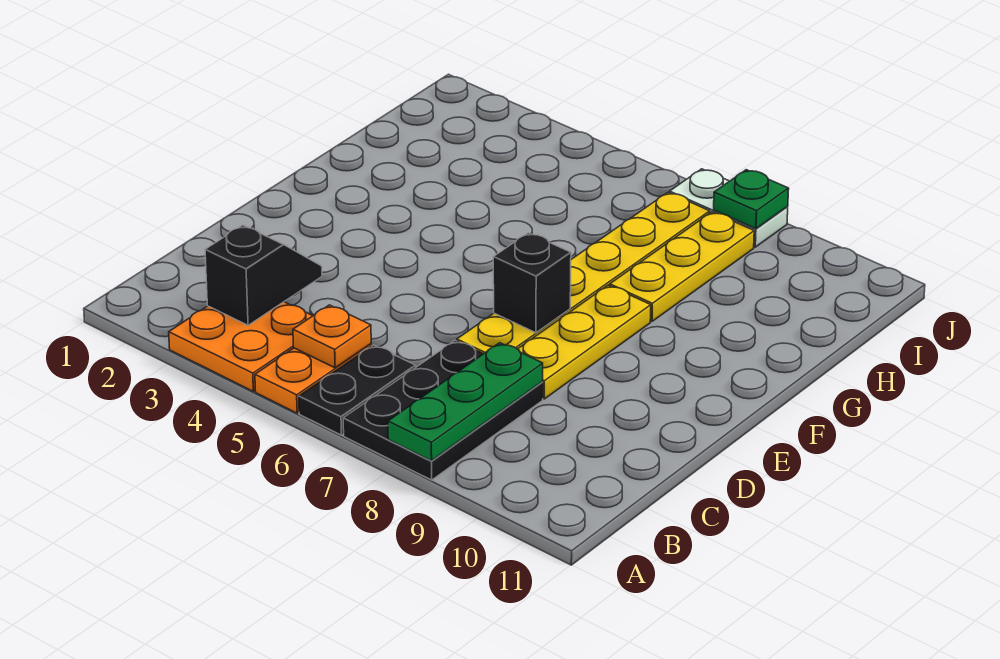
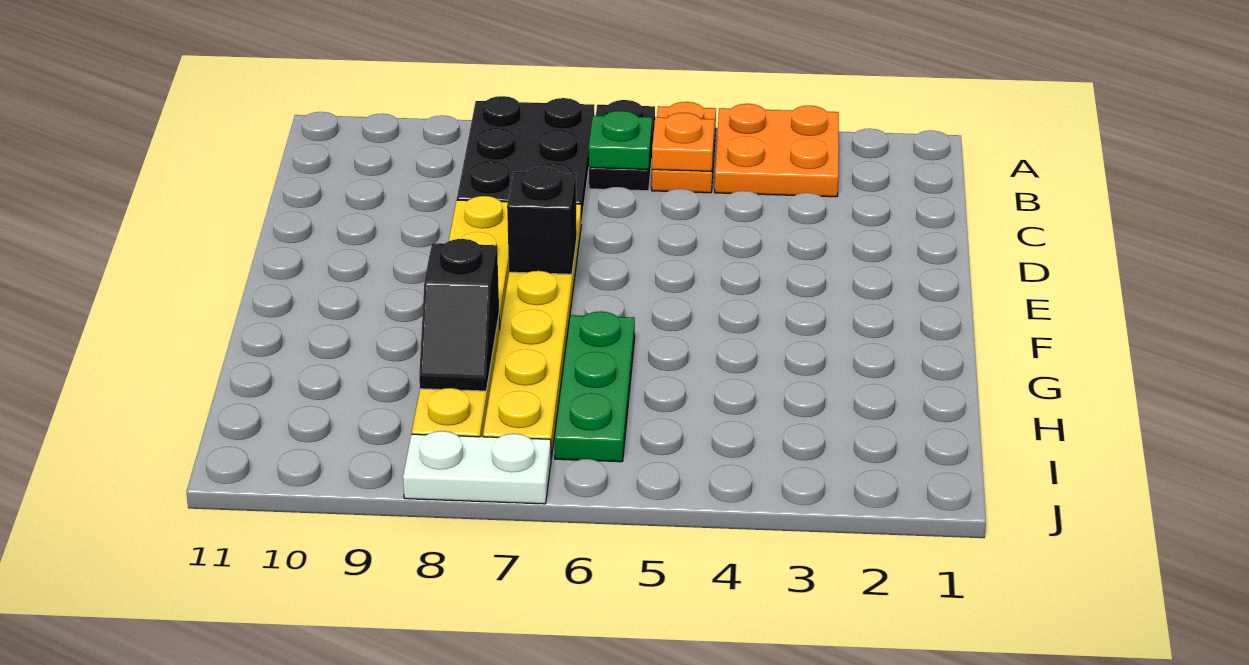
green plate A8:C8 level 2 -> green plate G6:I6 level 1
black slope B3:C3 level 2 top B -> black slope G8:H8 level 2 top G
green plate J8 level 2 -> green plate B6 level 2

